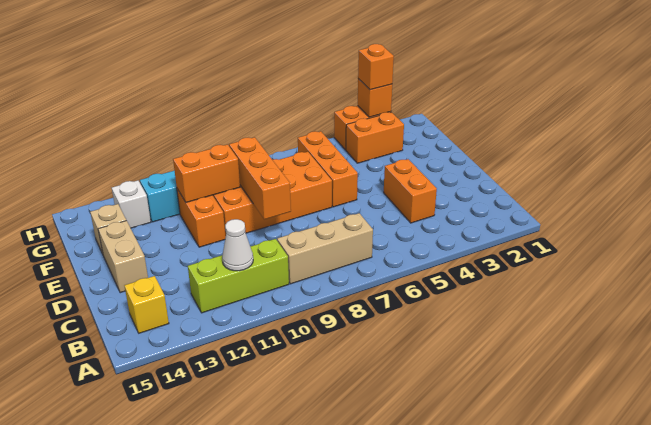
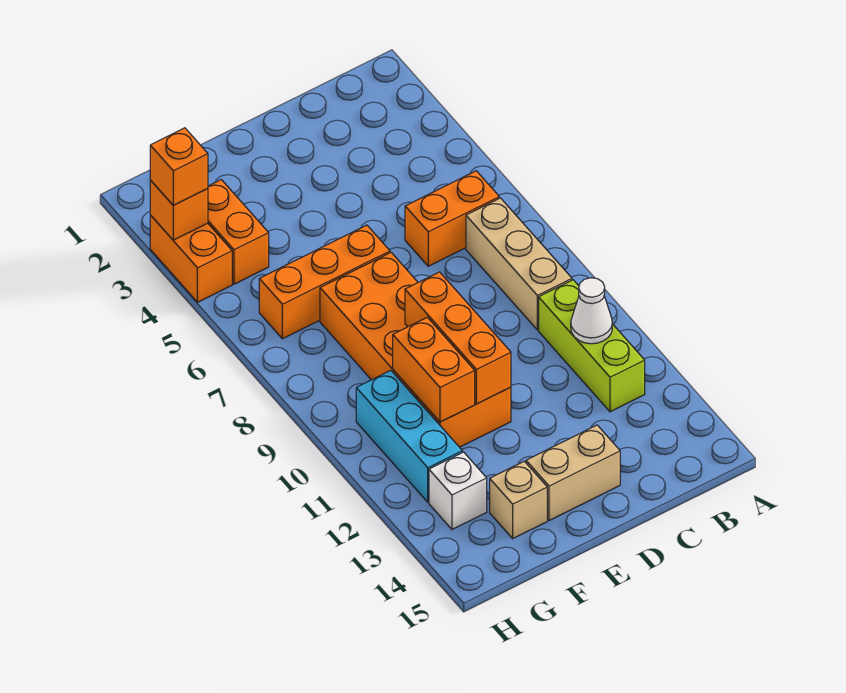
yellow brick B14 level 1 -> none
orange brick C4:D4 level 1 -> orange brick B6:C6 level 1
orange brick D9:F9 level 2 -> orange brick E9:E11 level 2

